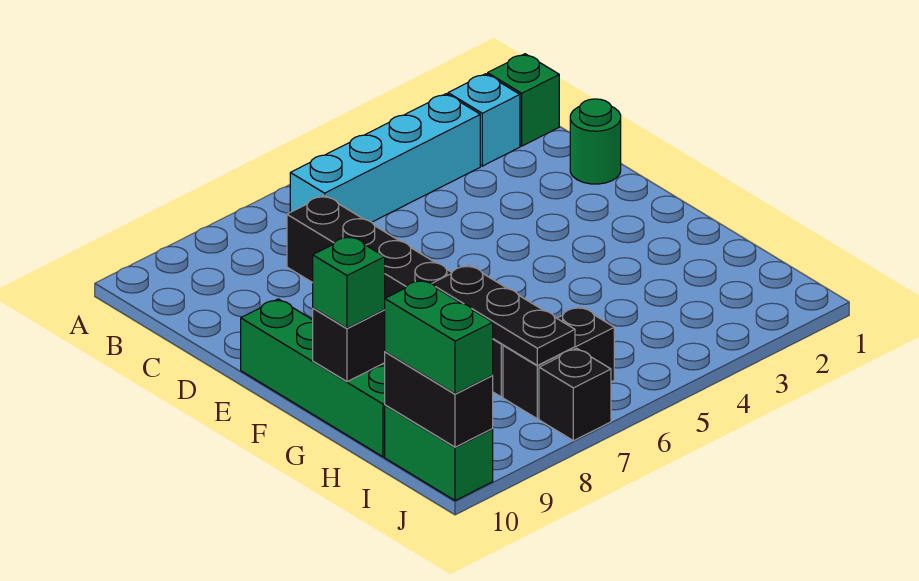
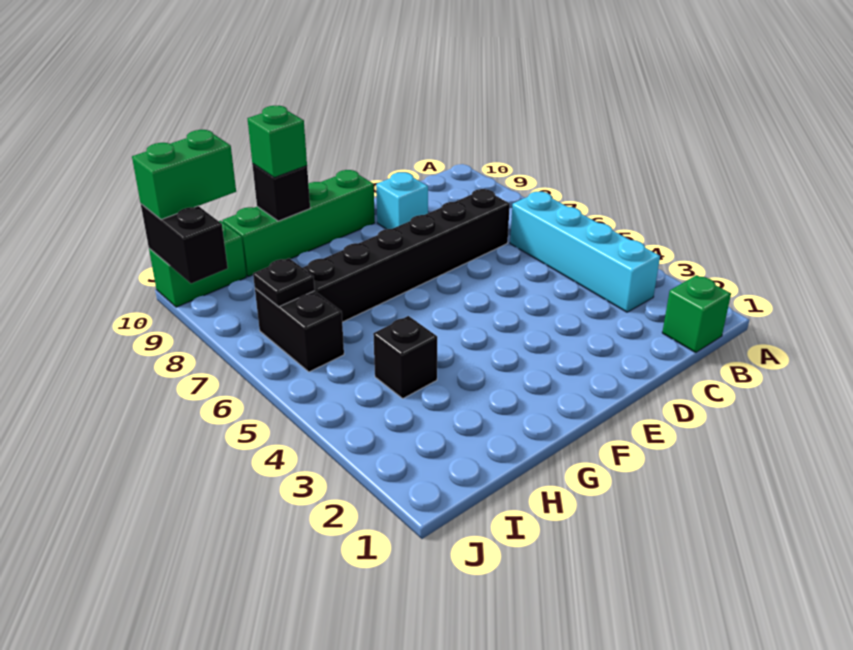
cyan brick B2 level 1 -> cyan brick D9 level 1
green round brick D1 level 1 -> none
black plate G7:I7 level 2 -> black plate I7 level 2
black brick I10:J10 level 2 -> black brick J9:J10 level 2
black brick J7 level 1 -> black brick H4 level 1

